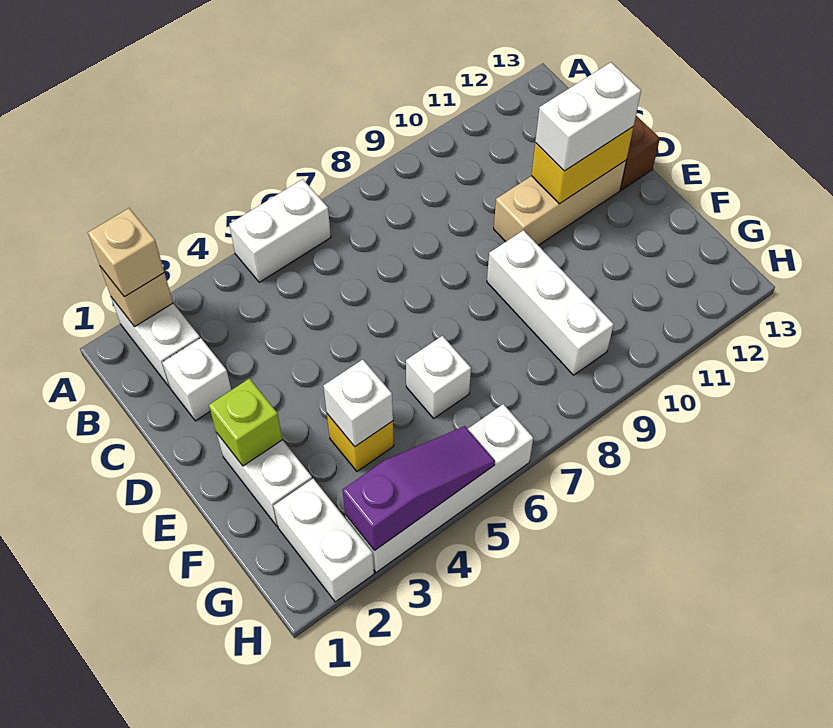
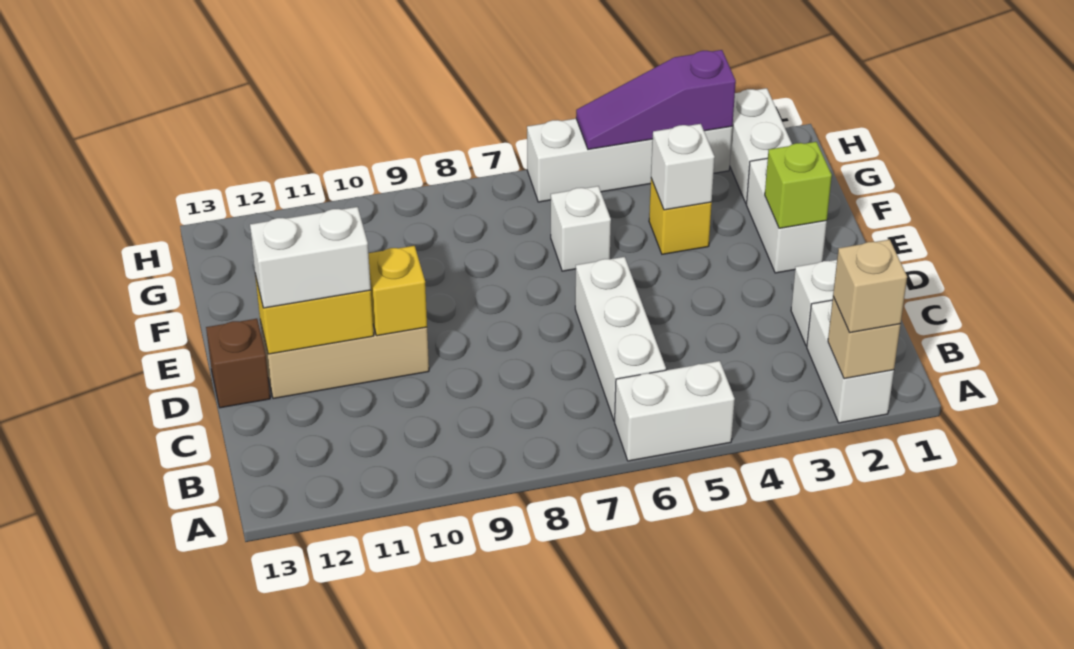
none -> yellow brick D10 level 2
white brick E9:G9 level 1 -> white brick B6:D6 level 1

